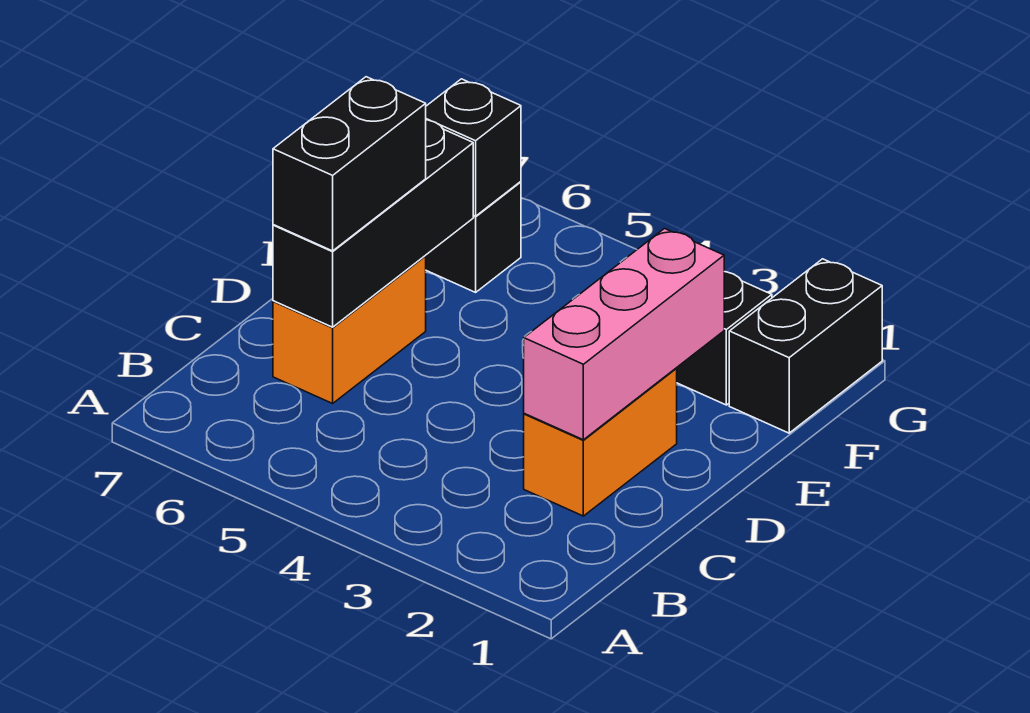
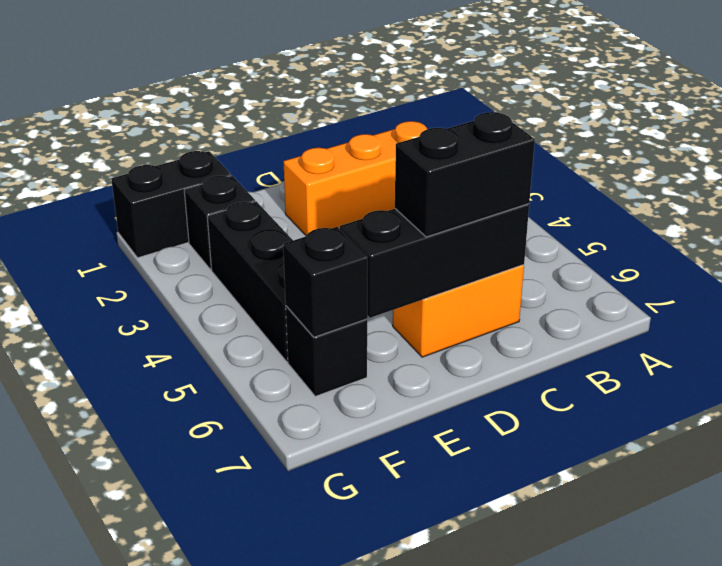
orange brick C2:D2 level 1 -> orange brick B2:D2 level 1
pink brick C2:E2 level 2 -> none
none -> black brick F3:F5 level 1

